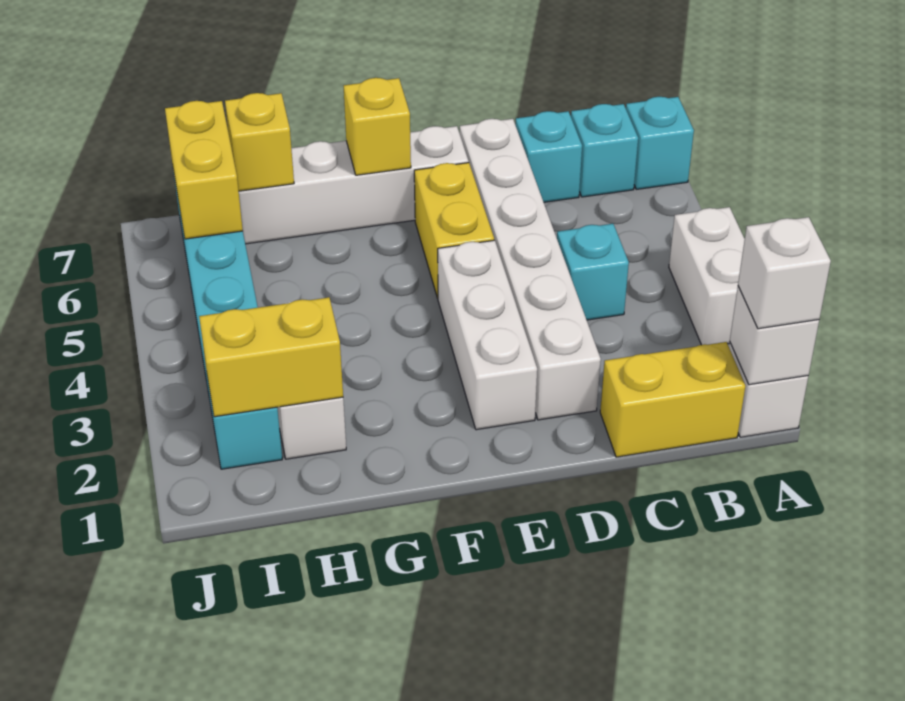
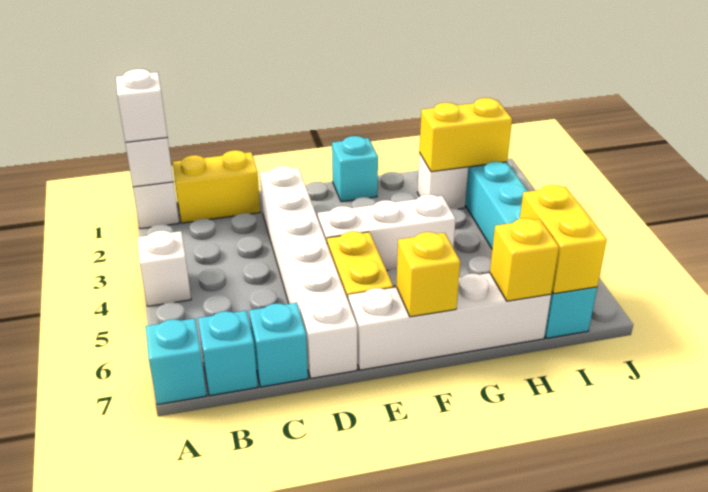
white brick A3:A4 level 1 -> white brick A4 level 1
cyan brick C4 level 1 -> cyan brick F1 level 1
white brick E2:E4 level 1 -> white brick E4:G4 level 1

